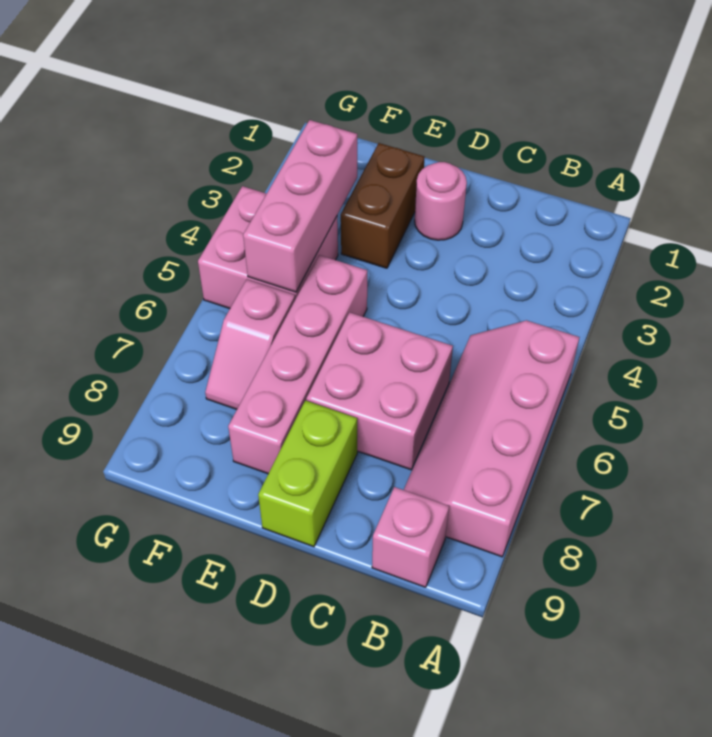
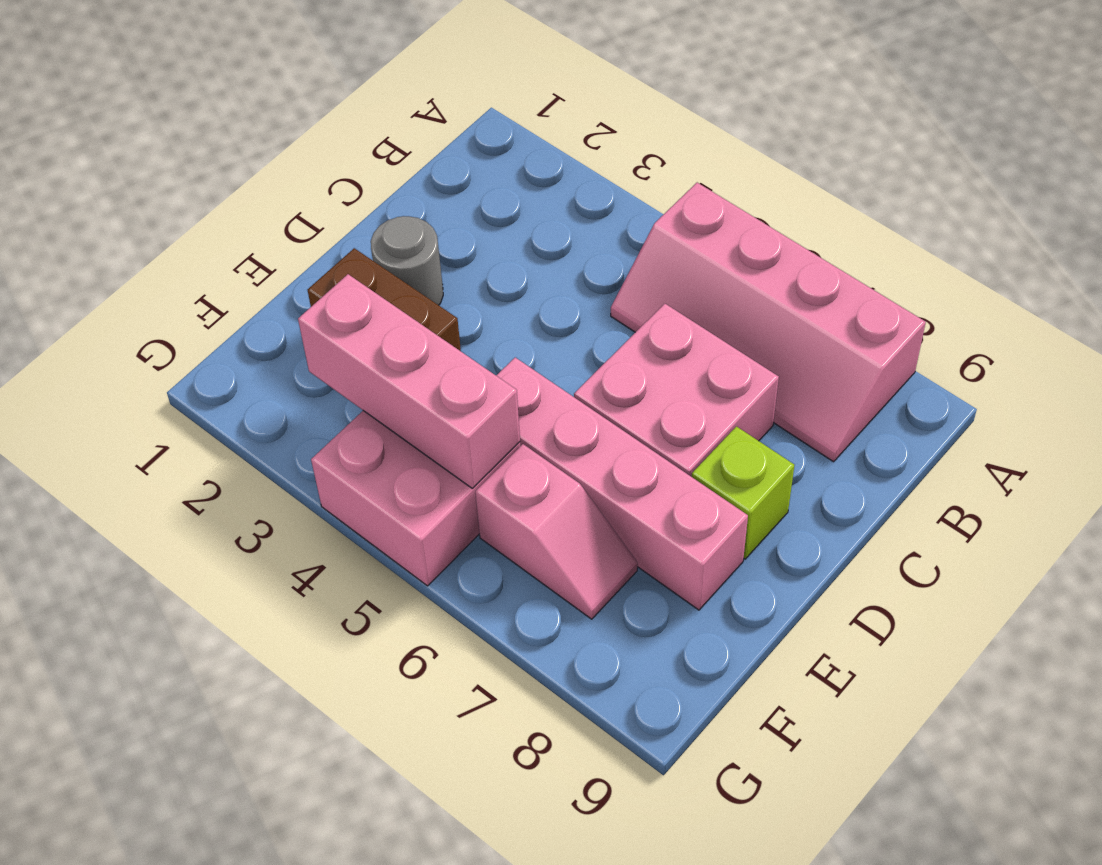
pink brick B9 level 1 -> none
pink round brick D2 level 1 -> grey round brick D2 level 1
lime brick D8:D9 level 1 -> lime brick D8 level 1

